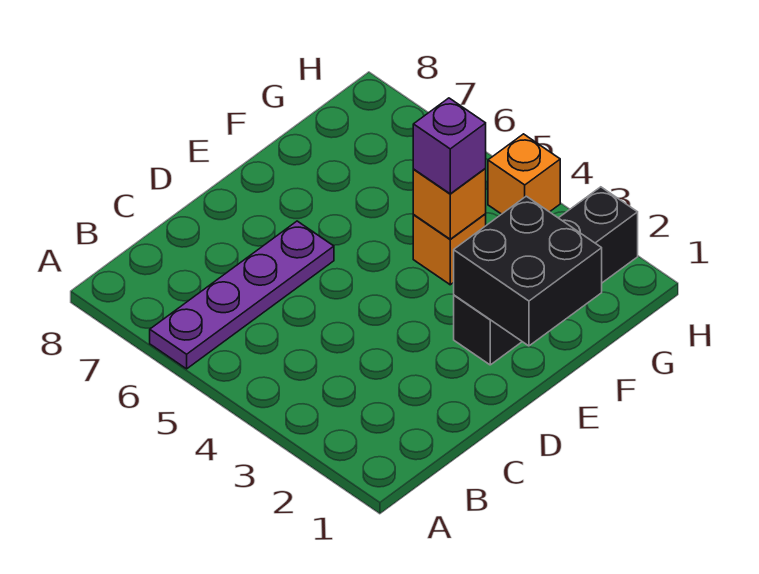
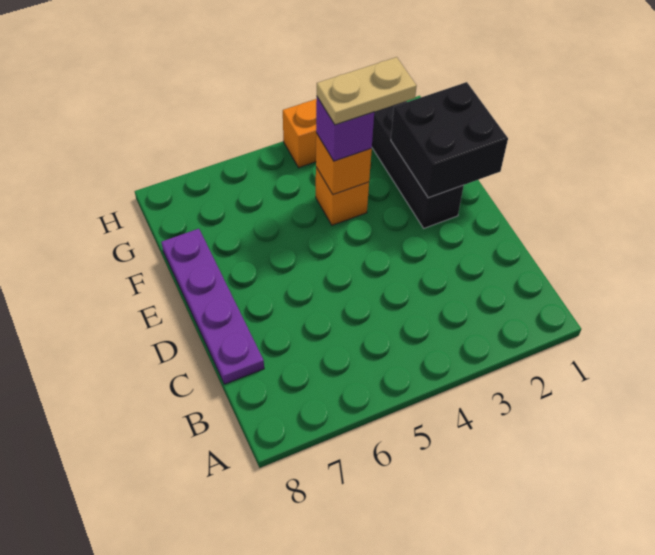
purple plate A6:D6 level 1 -> purple plate C8:F8 level 1
none -> tan plate F3:F4 level 4

